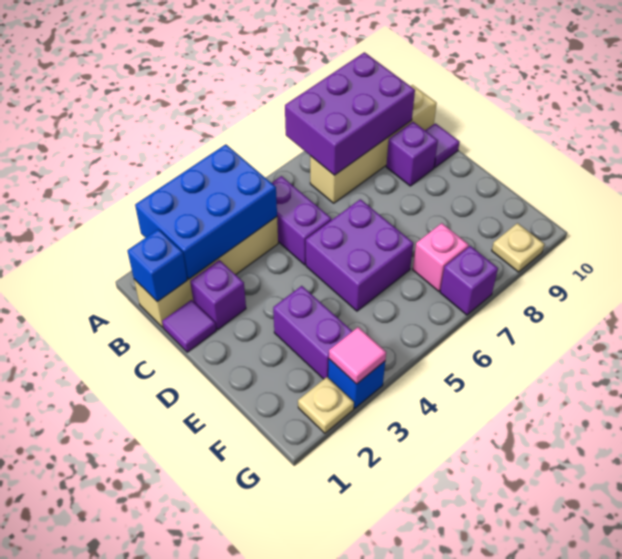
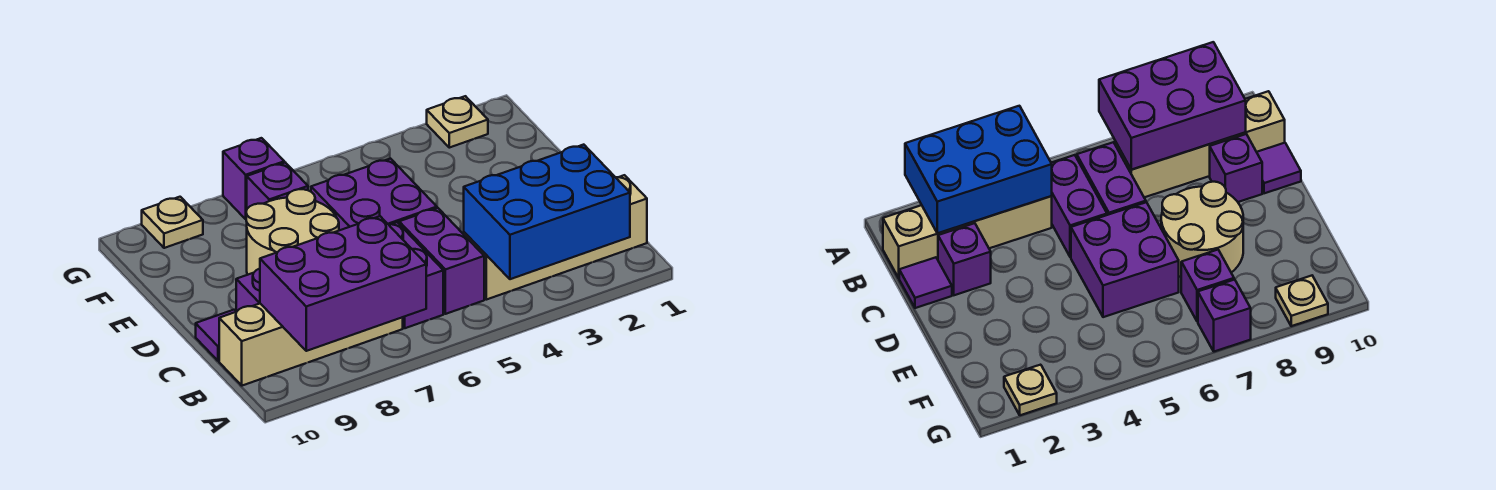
blue brick B1 level 2 -> none
none -> tan round brick D7:E8 level 1
purple brick E3:F3 level 1 -> purple brick B6:C6 level 1
pink brick F7 level 1 -> purple brick F7 level 1
blue brick G3 level 1 -> none
pink tile G3 level 2 -> none

